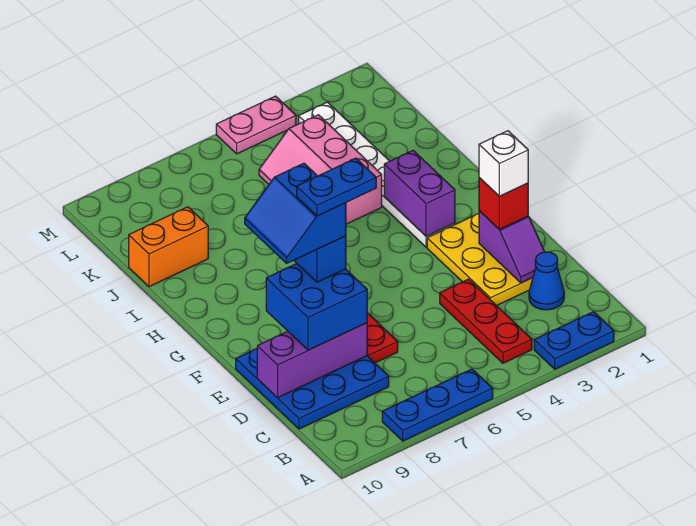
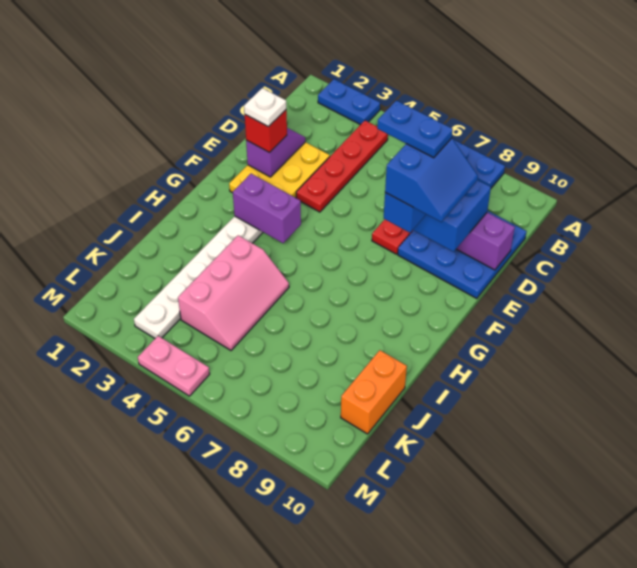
red plate B4:D4 level 1 -> red plate B4:E4 level 1
blue cone C2 level 1 -> none
white brick E2 level 4 -> white plate E2 level 4
purple brick G3:H3 level 2 -> purple brick G3:G4 level 2
orange brick J9:J10 level 1 -> orange brick J10:K10 level 1

